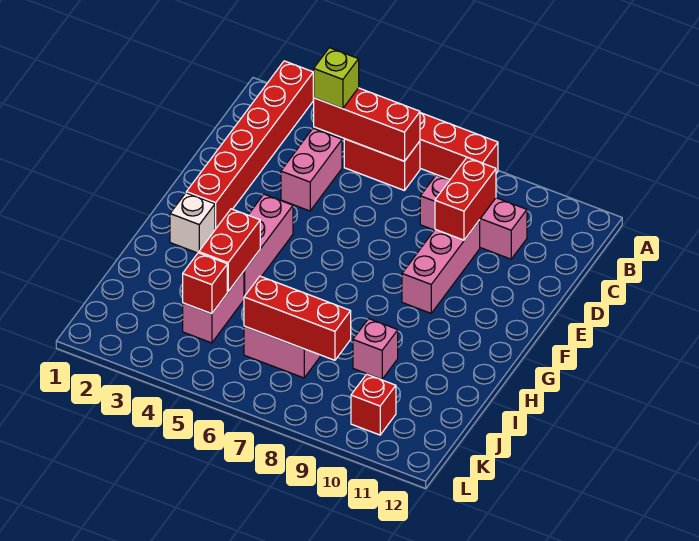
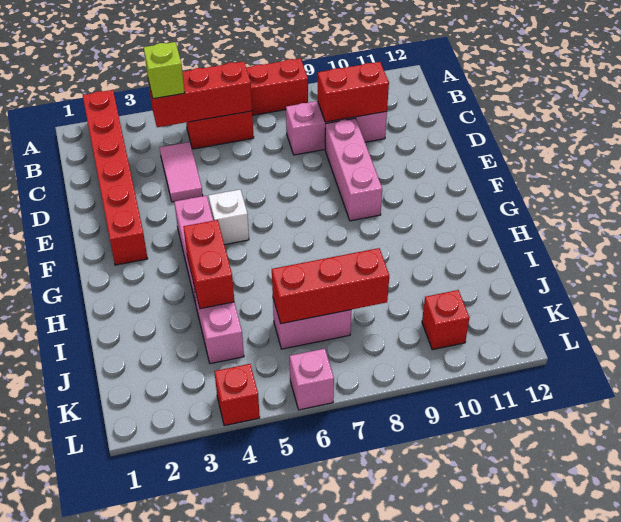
pink brick C4:D4 level 1 -> pink tile C4:D4 level 1
red brick C9:D9 level 2 -> red brick C9:C10 level 2
white brick G2 level 1 -> white brick F5 level 1
pink brick I9 level 1 -> pink brick L6 level 1
red brick J4 level 2 -> red brick L4 level 1

